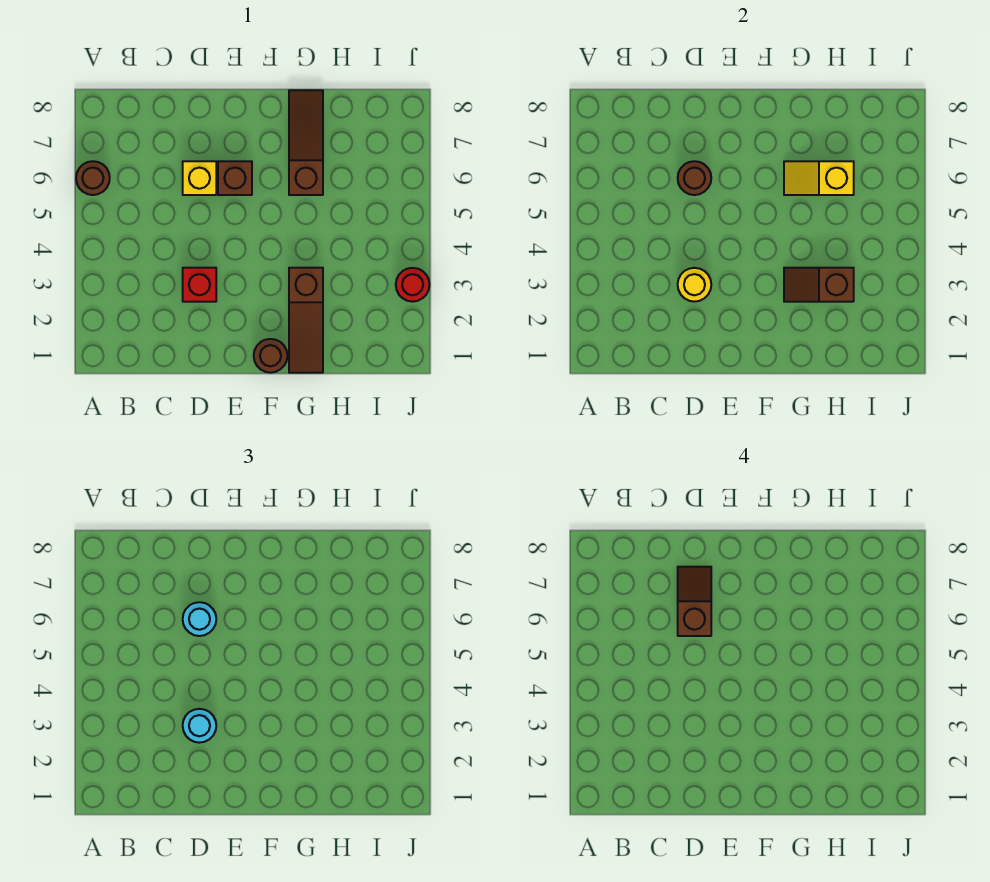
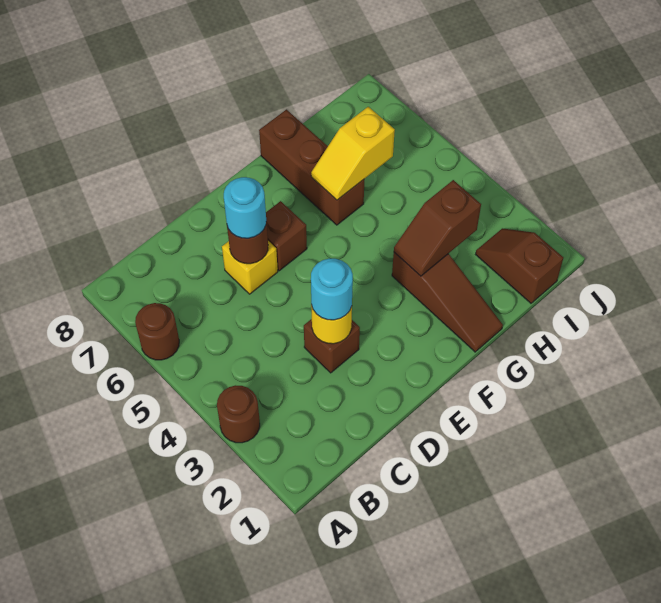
red brick D3 level 1 -> brown brick D3 level 1
brown slope D6:D7 level 4 top 6 -> brown slope I1:I2 level 1 top 1
brown round brick F1 level 1 -> brown round brick A3 level 1
brown slope G6:G8 level 1 top 6 -> brown brick G6:G8 level 1
red round brick J3 level 1 -> none

